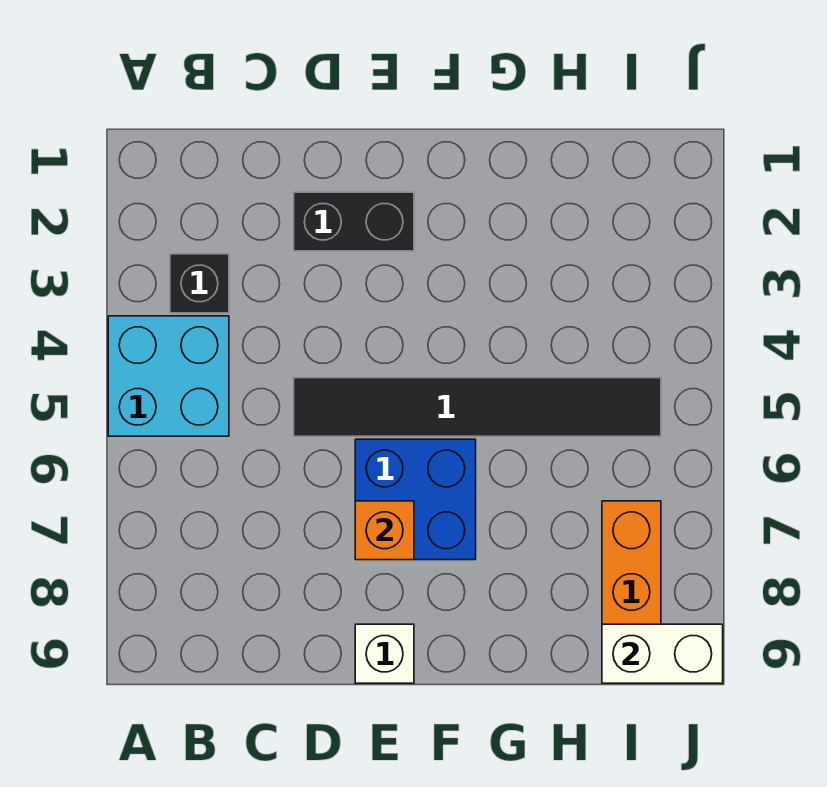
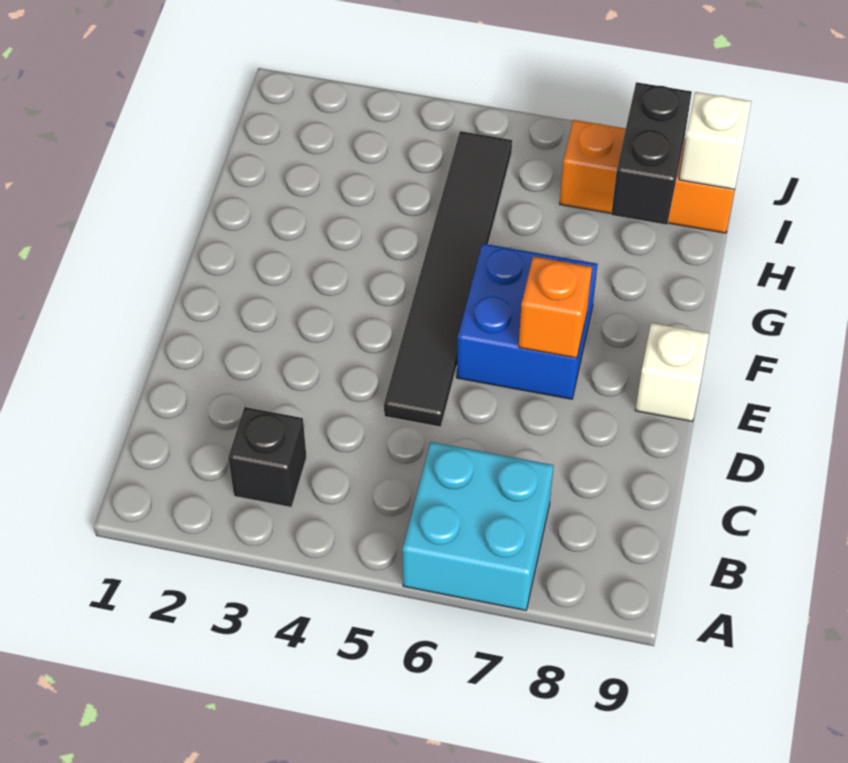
cyan brick A4:B5 level 1 -> cyan brick A6:B7 level 1
black brick D2:E2 level 1 -> black brick H8:I8 level 2
white brick I9:J9 level 2 -> white brick I9 level 2

